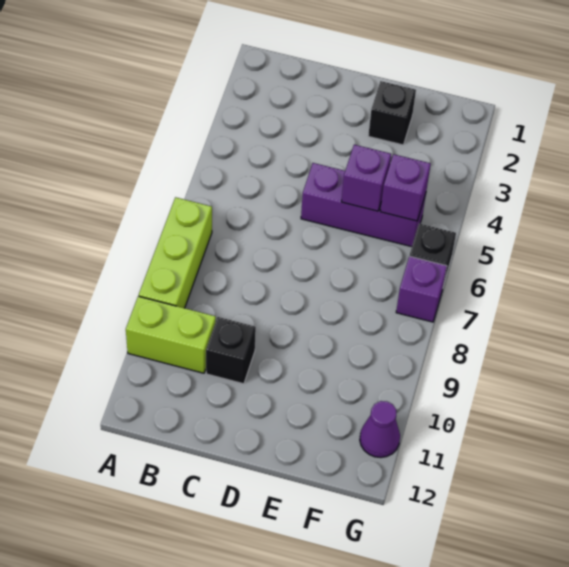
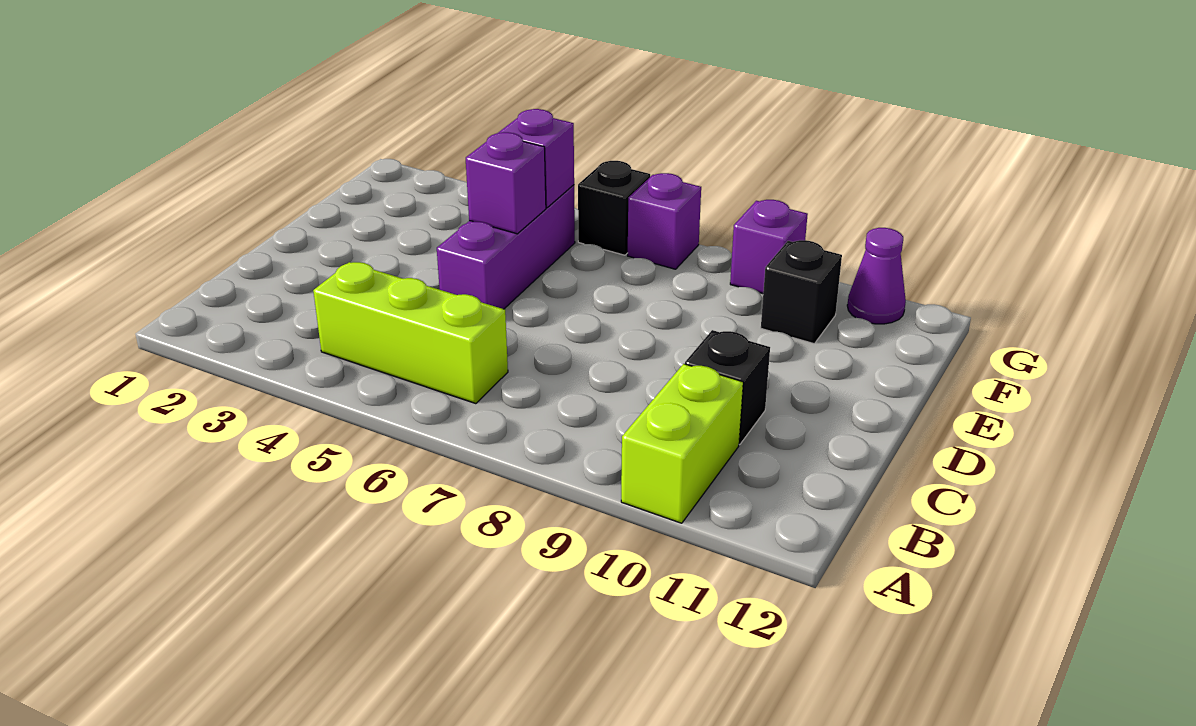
lime brick A7:A9 level 1 -> lime brick B4:B6 level 1
black brick E2 level 1 -> black brick F10 level 1
none -> purple brick G9 level 1

